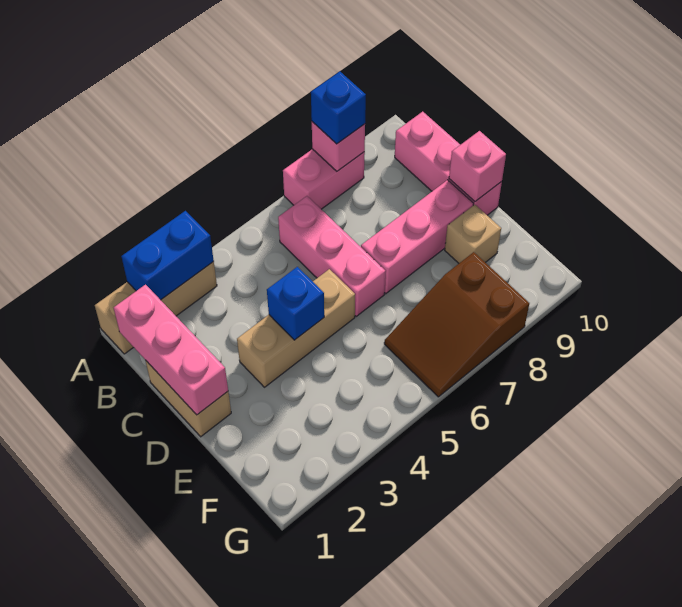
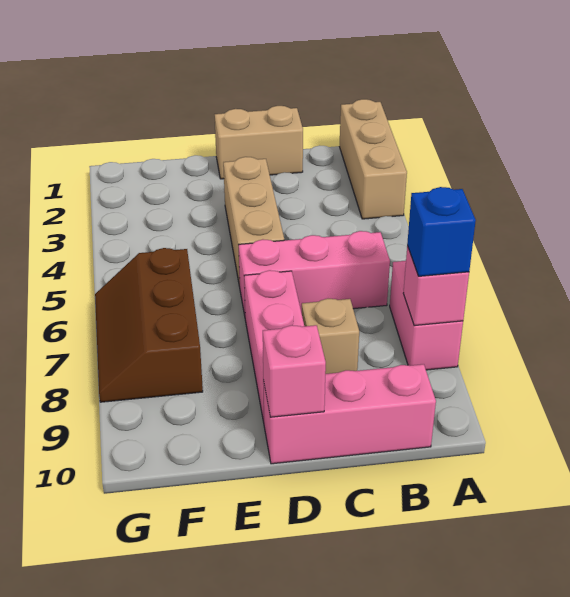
blue brick A2:A3 level 2 -> none
pink brick B1:D1 level 2 -> none
blue brick D4 level 2 -> none
tan brick E9 level 1 -> tan brick C8 level 1
brown slope F6:G8 level 1 top 8 -> brown slope F6:G8 level 1 top F

